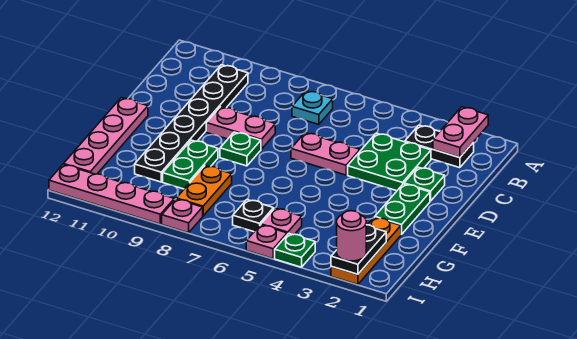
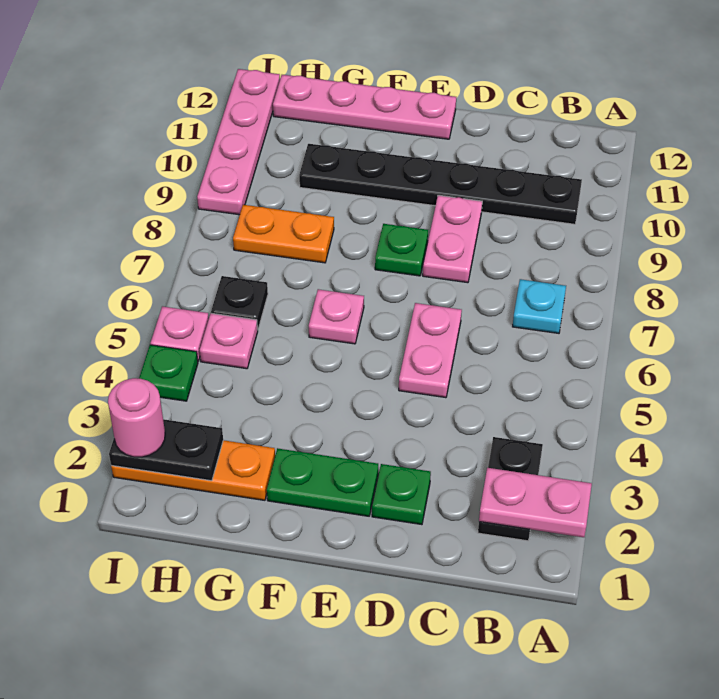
green plate C3:D4 level 1 -> none
green plate F9:G9 level 1 -> none
pink plate I8 level 1 -> pink plate F6 level 1

